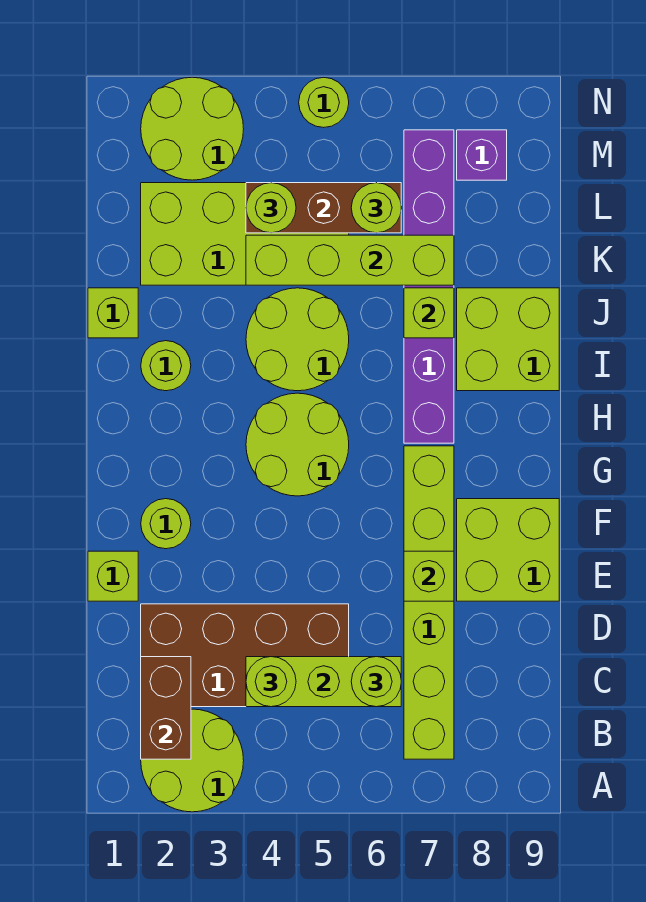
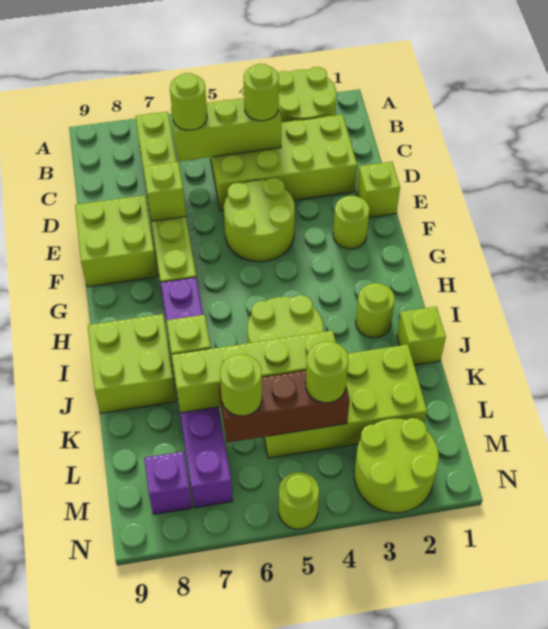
brown brick B2:C2 level 2 -> none
brown brick C2:D5 level 1 -> lime brick C2:D5 level 1
lime round brick G4:H5 level 1 -> lime round brick E4:F5 level 1

